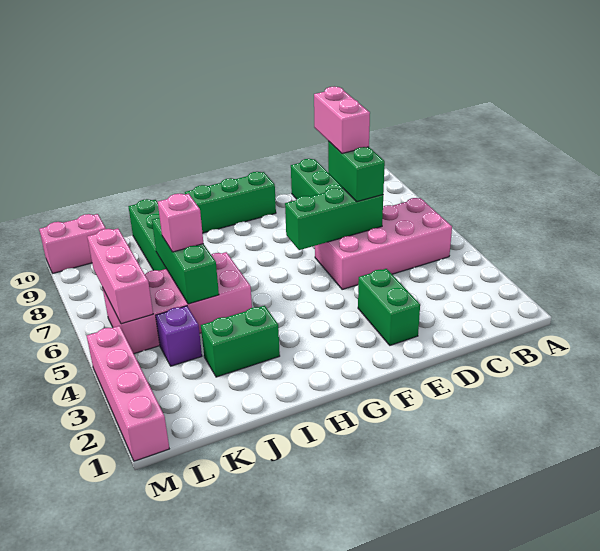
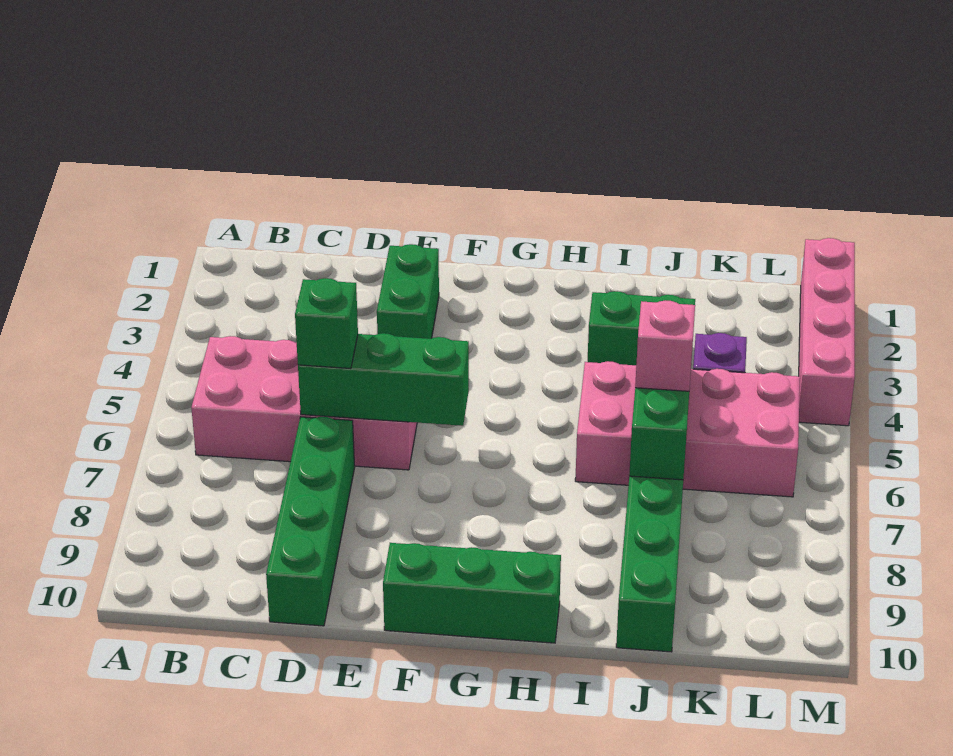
green brick D6:D7 level 3 -> green brick D6 level 3
pink brick D7:D8 level 4 -> none
pink brick L5:L7 level 2 -> none
pink brick L10:M10 level 1 -> none

